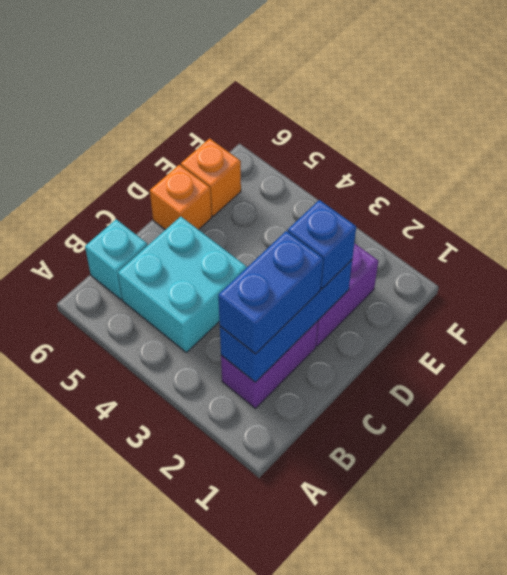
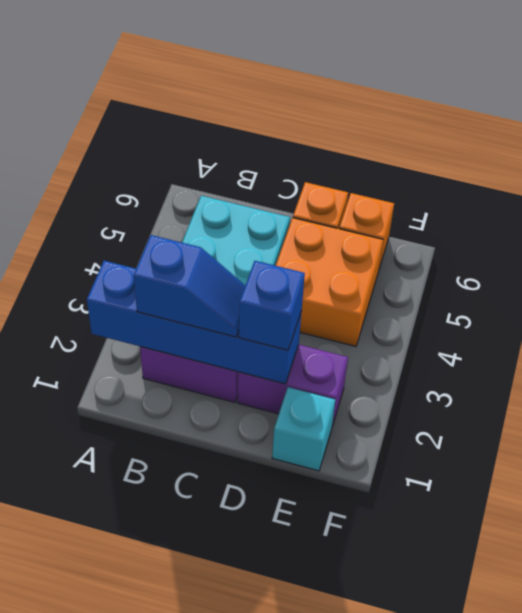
blue brick B2:D2 level 2 -> blue brick A2:D2 level 2
blue brick B2:C2 level 3 -> blue slope B2:C2 level 3 top B
cyan brick B6 level 1 -> cyan brick E1 level 1
none -> orange brick D4:E5 level 1

